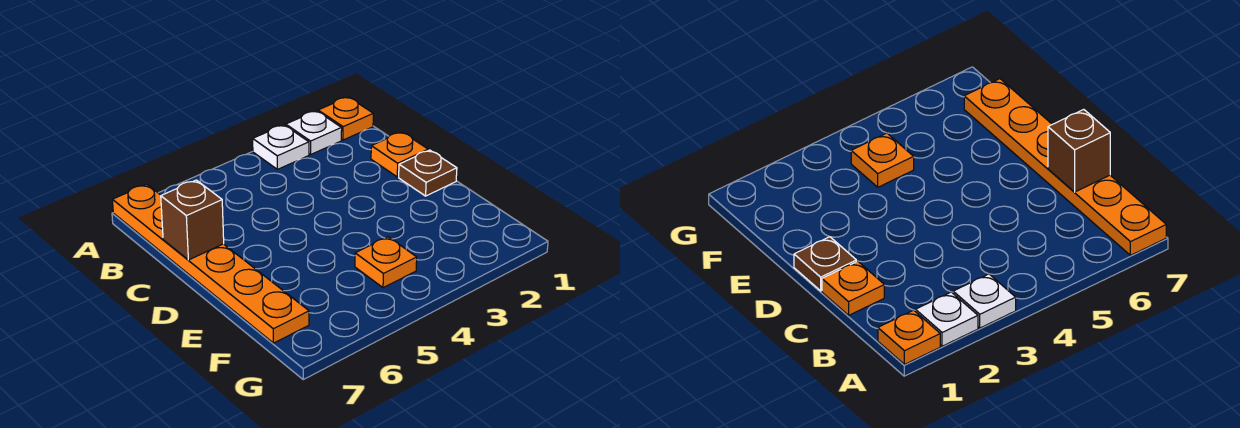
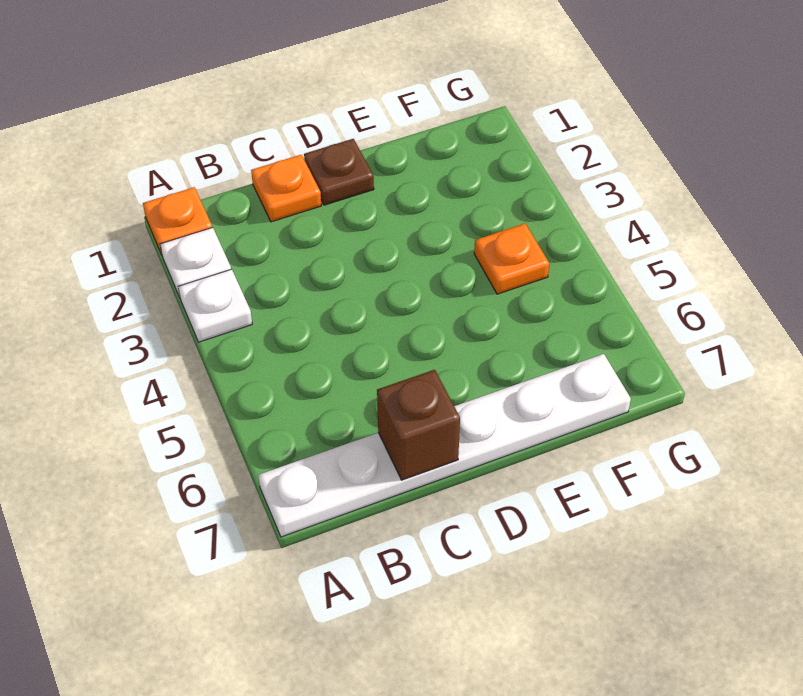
orange plate A7:F7 level 1 -> white plate A7:F7 level 1

